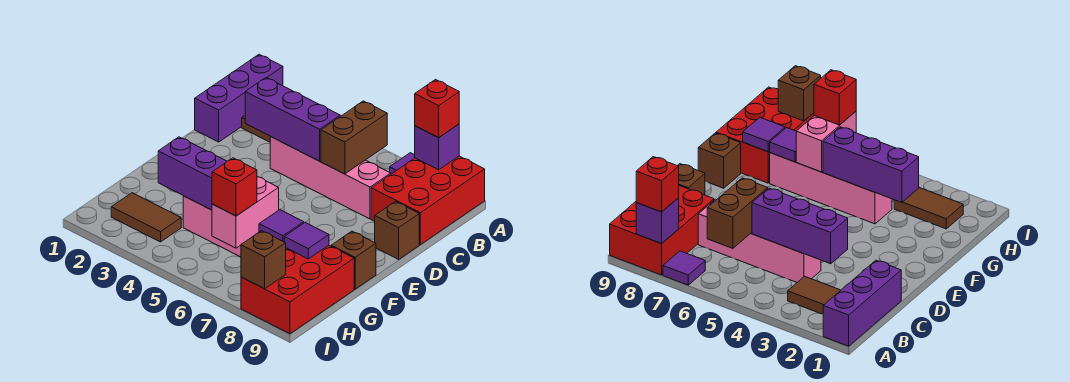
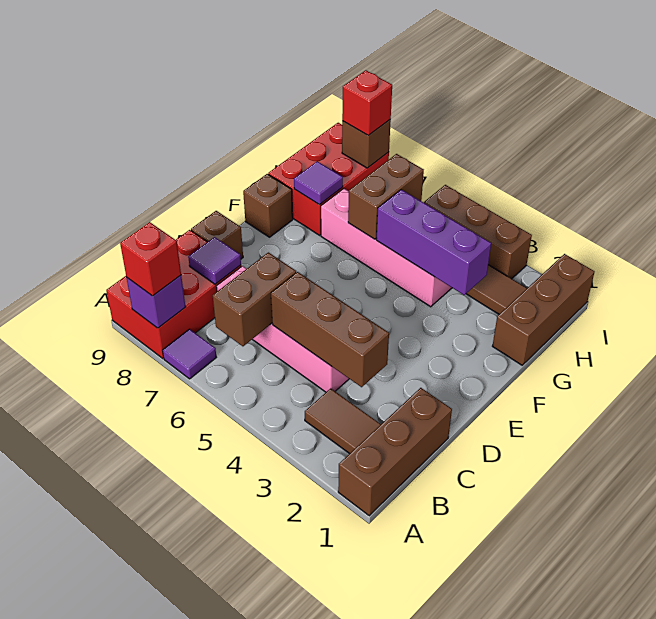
purple brick A1:C1 level 1 -> brown brick A1:C1 level 1
purple brick C3:C5 level 2 -> brown brick C3:C5 level 2
none -> brown brick G1:I1 level 1
pink brick G6:H6 level 2 -> brown brick G6:H6 level 2
purple tile G7 level 2 -> purple tile C8 level 2
red brick H6 level 3 -> red brick I8 level 3
none -> brown brick I3:I5 level 1

